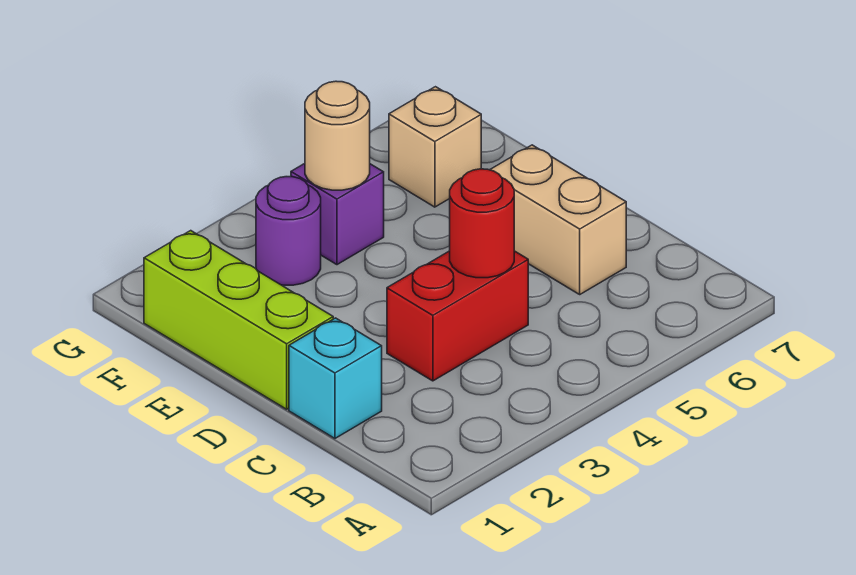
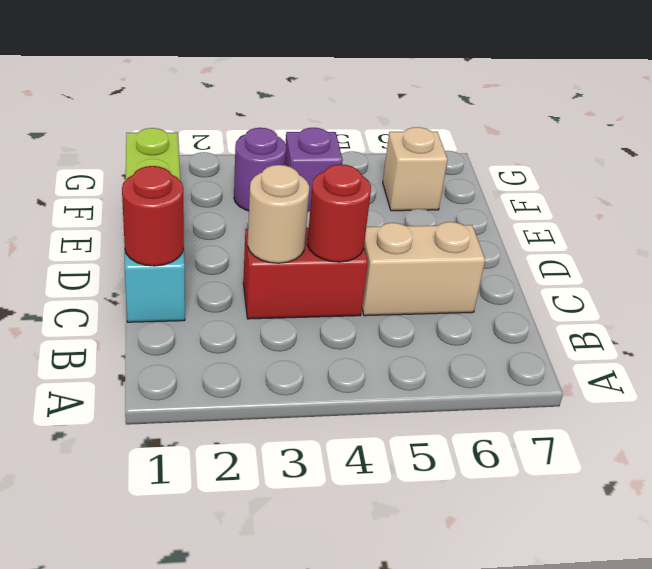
none -> red round brick C1 level 2
tan brick C6:D6 level 1 -> tan brick C5:C6 level 1
tan round brick F4 level 2 -> tan round brick C3 level 2

